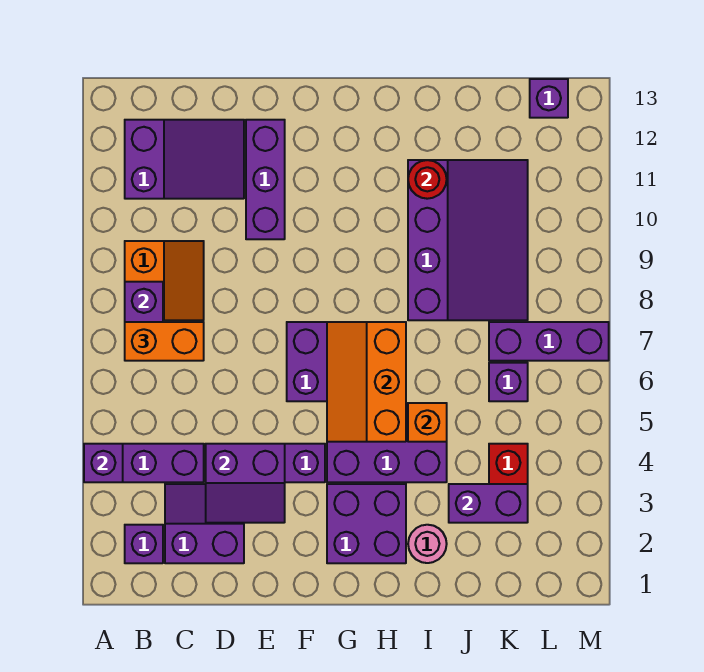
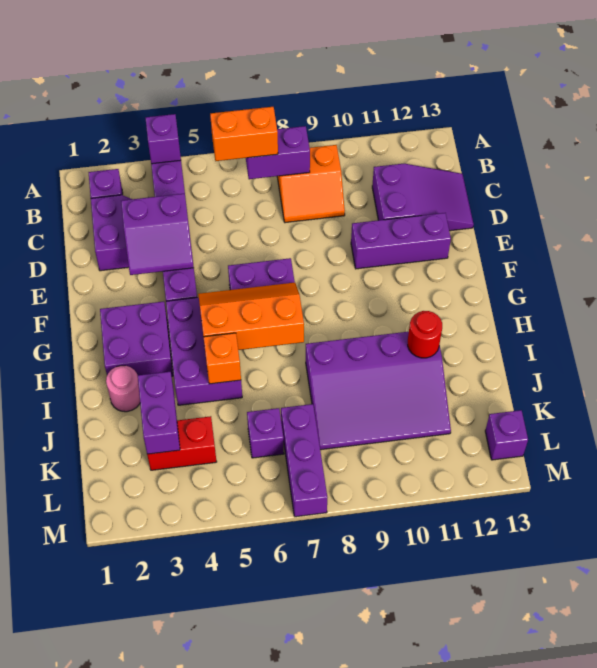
orange brick B7:C7 level 3 -> orange brick B6:B7 level 3
purple slope B11:D12 level 1 top B -> purple slope C11:D13 level 1 top 11
purple slope D3:E4 level 2 top 4 -> purple slope D3:E4 level 2 top D

